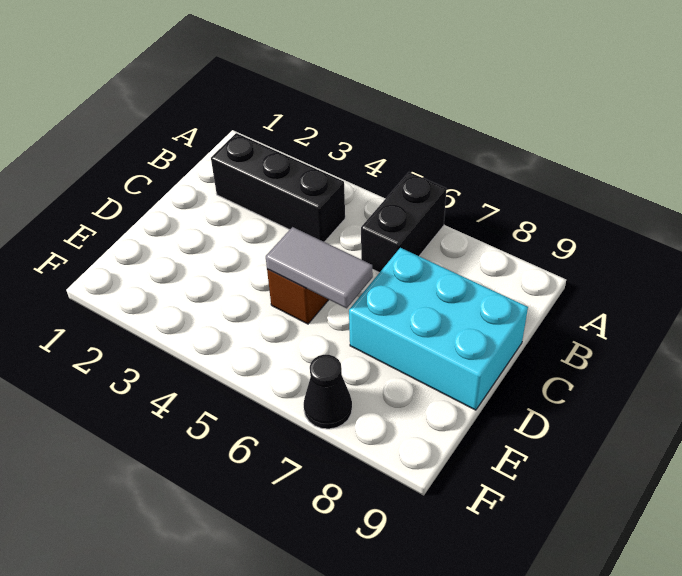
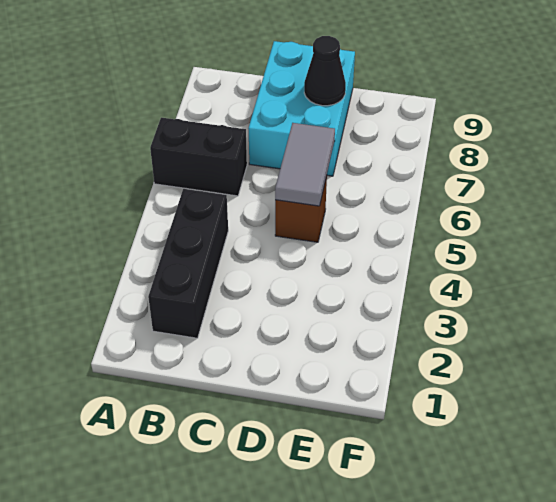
black cone F7 level 1 -> black cone D8 level 2

